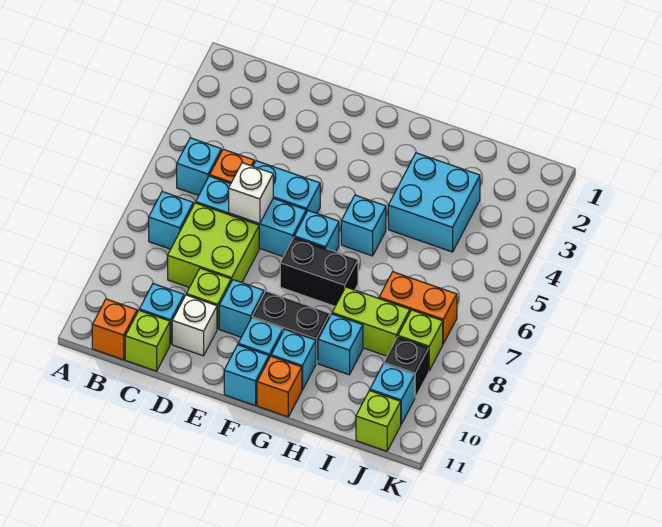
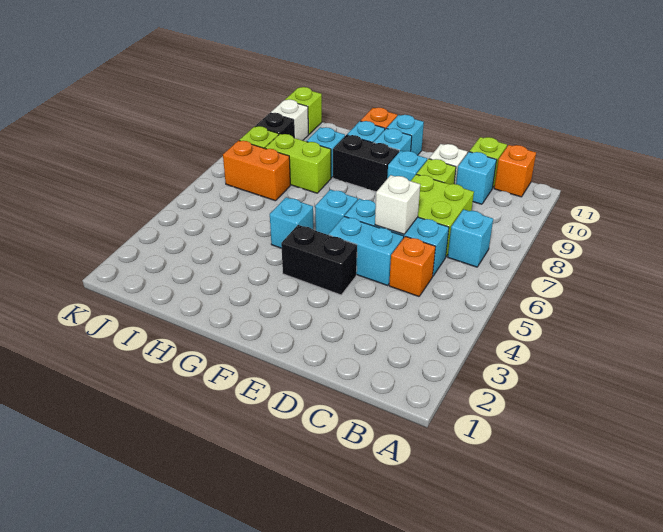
cyan brick B5 level 1 -> none
black brick F7:G7 level 1 -> black brick E4:F4 level 1
cyan brick H3:I4 level 1 -> none
cyan brick J10 level 1 -> white brick J10 level 1

